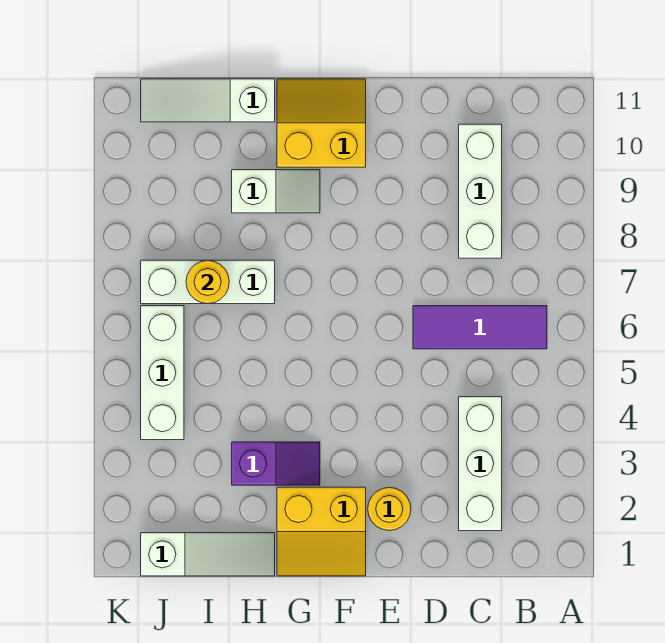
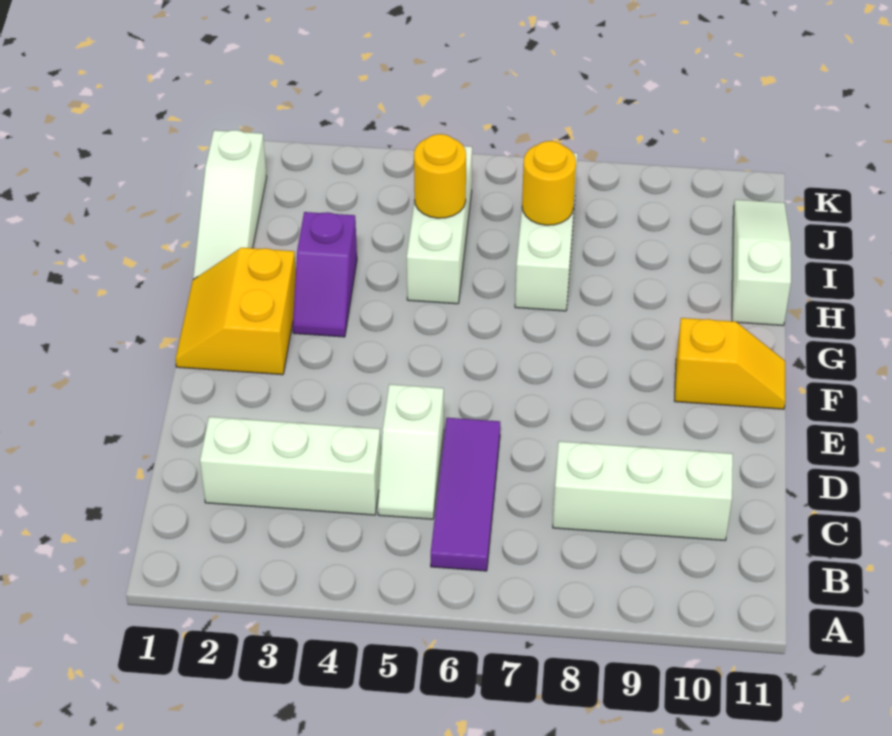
yellow round brick E2 level 1 -> yellow round brick I5 level 2
yellow slope F10:G11 level 1 top 10 -> yellow slope F10:F11 level 1 top 10
white slope G9:H9 level 1 top H -> white slope C5:D5 level 1 top D
white brick J4:J6 level 1 -> white brick H5:J5 level 1

